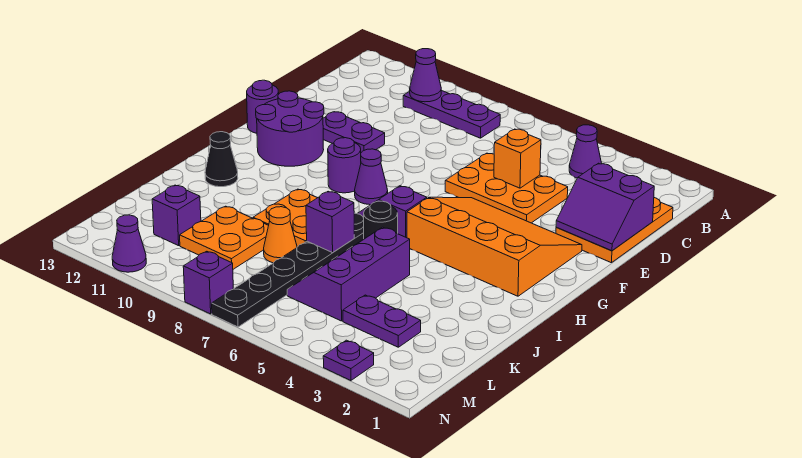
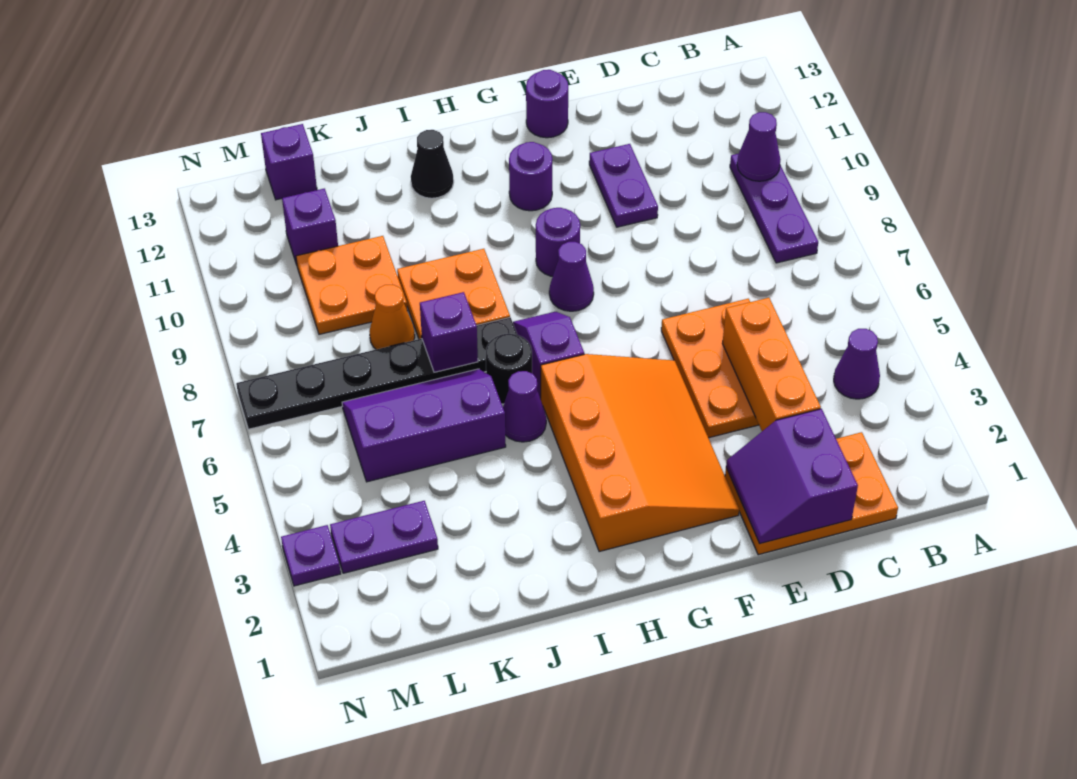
orange brick D5 level 2 -> orange brick D3:D5 level 2
purple round brick F11:G12 level 1 -> purple round brick G11 level 1
purple plate L3:L4 level 1 -> purple plate L3:M3 level 1
purple brick N8 level 1 -> purple brick L13 level 1
purple cone N11 level 1 -> purple cone I5 level 1

